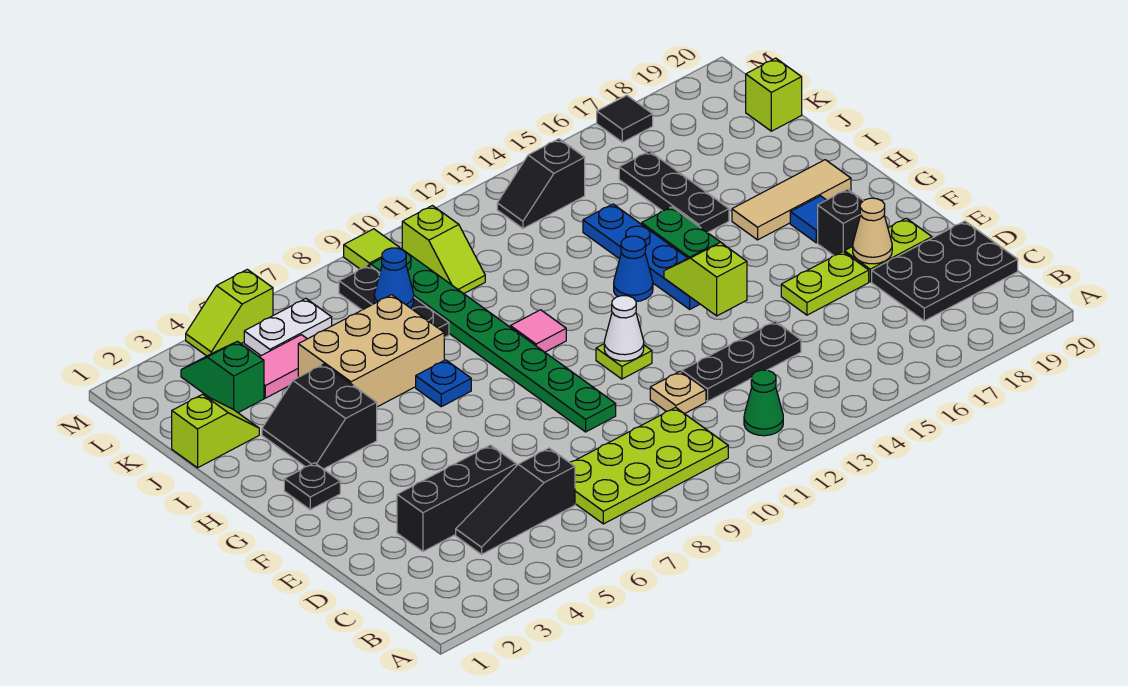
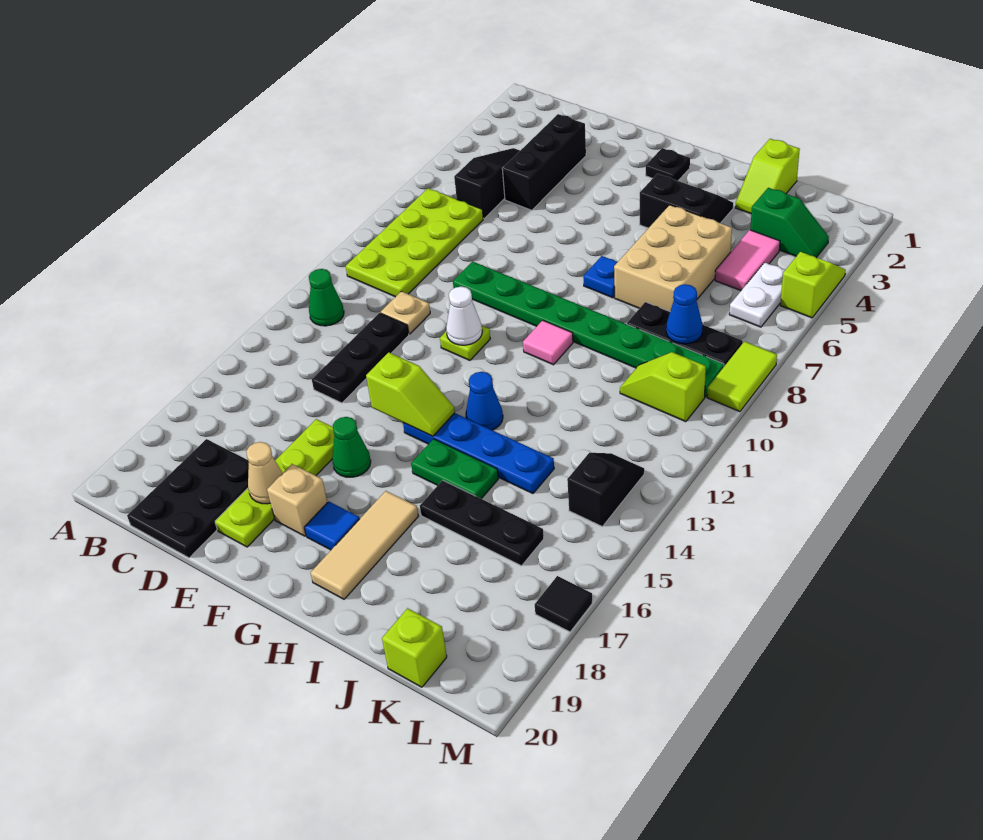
none -> green cone F16 level 1
black brick F18 level 1 -> tan brick F18 level 1
lime tile M9 level 1 -> lime tile M8:M9 level 1

